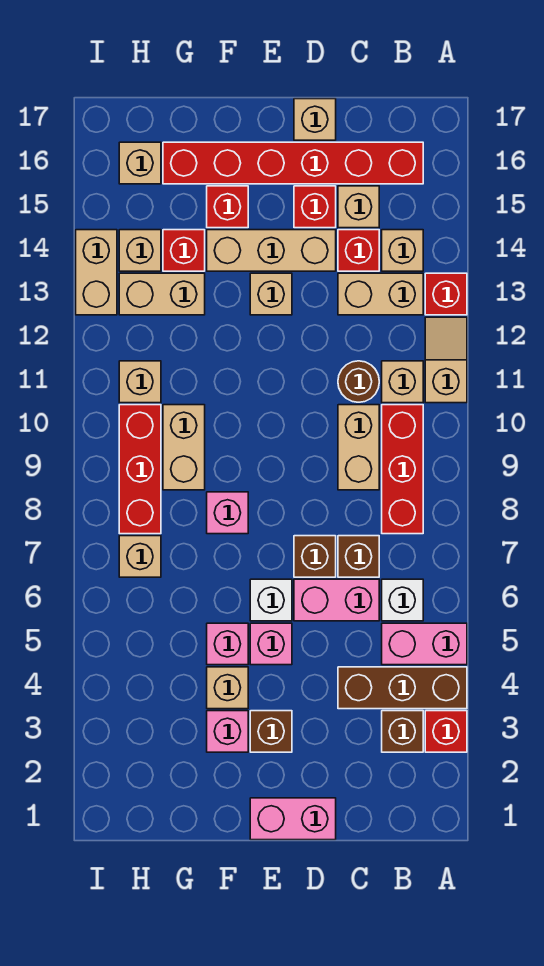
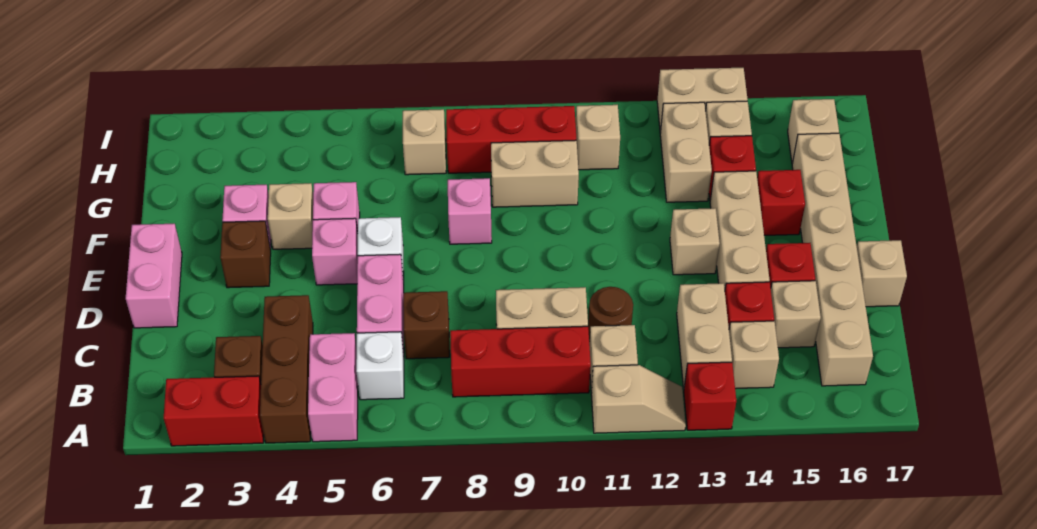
red brick A3 level 1 -> red brick A2:A3 level 1
red brick B16:G16 level 1 -> tan brick B16:G16 level 1
brown brick D7 level 1 -> none

